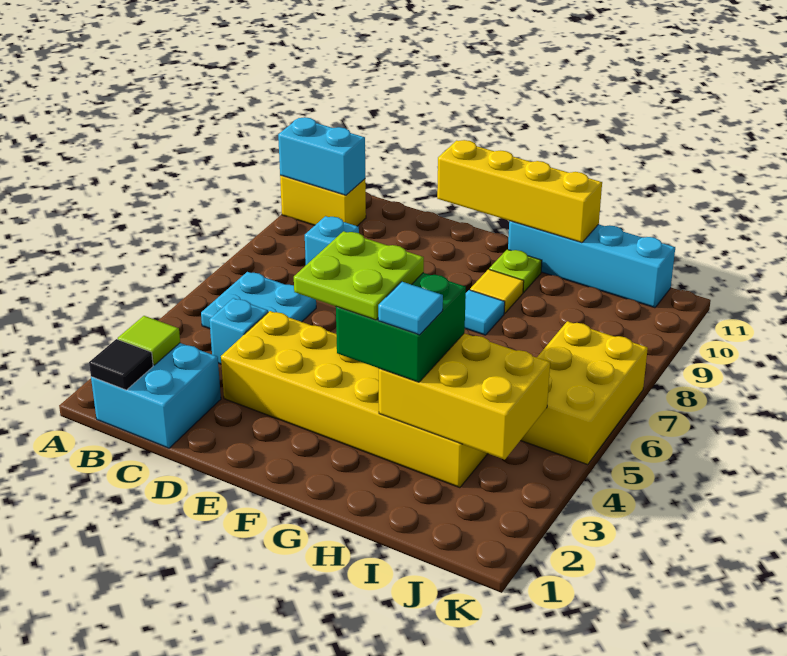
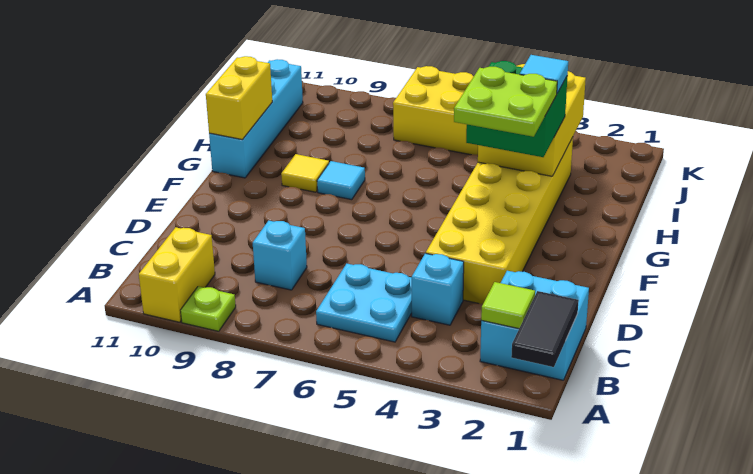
cyan brick A10:B10 level 2 -> none
black tile B1 level 2 -> black tile A1:B1 level 2
yellow brick E11:H11 level 2 -> yellow brick G11:H11 level 2
lime plate G10 level 1 -> lime plate A9 level 1

